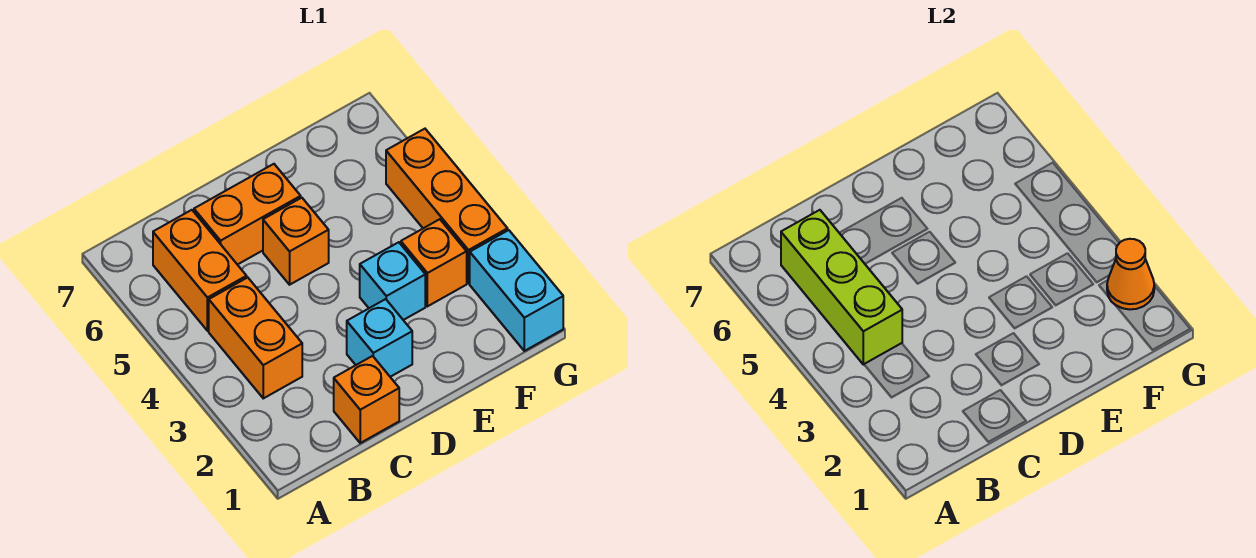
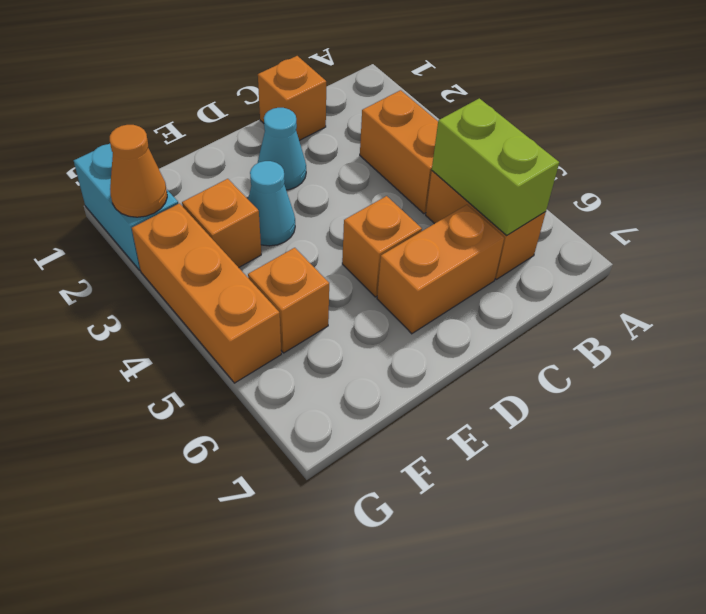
lime brick B4:B6 level 2 -> lime brick B5:B6 level 2
cyan brick D2 level 1 -> cyan cone D2 level 1
cyan brick E3 level 1 -> cyan cone E3 level 1
none -> orange brick F5 level 1

